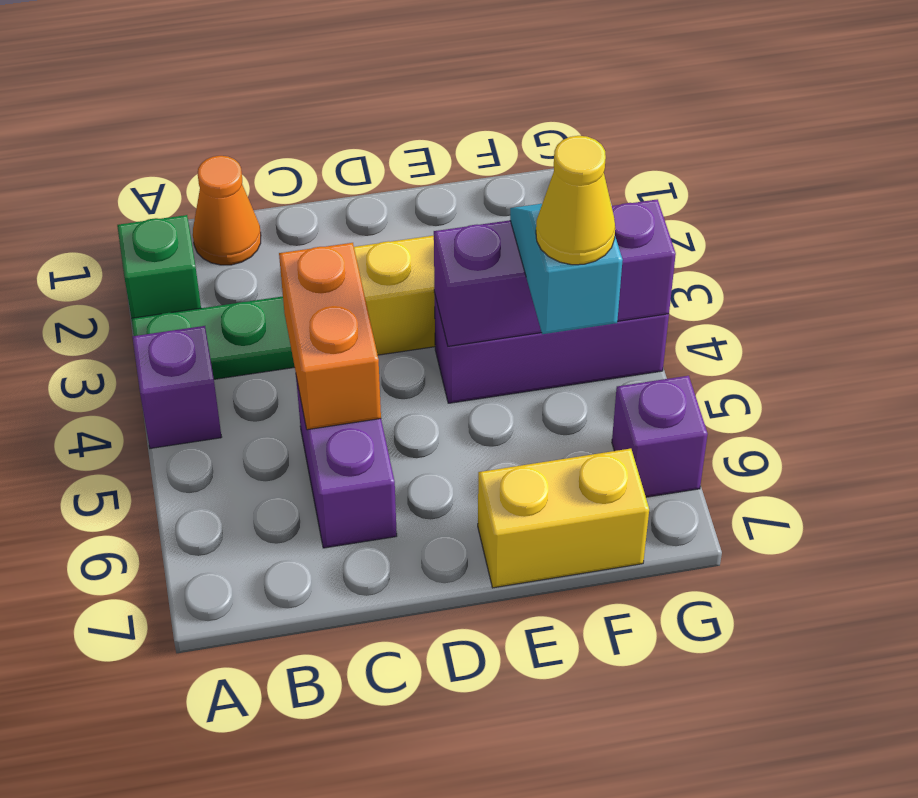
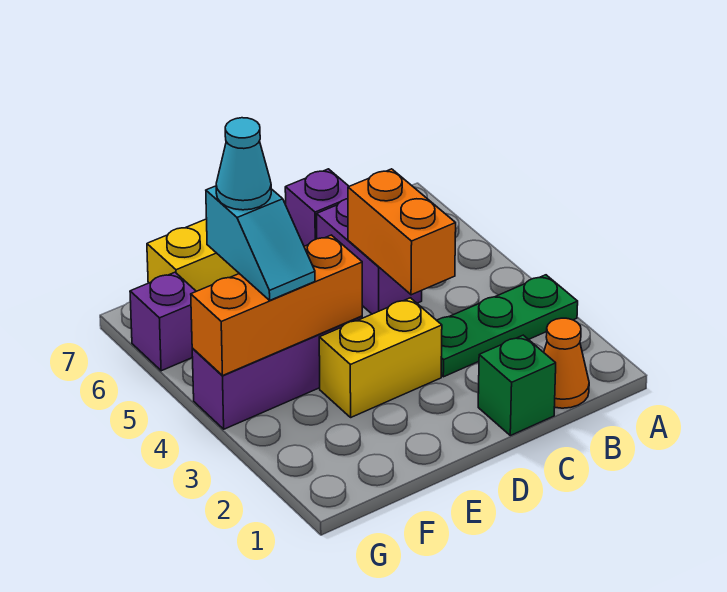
green brick A2 level 1 -> green brick C1 level 1
purple brick A4 level 1 -> purple brick C7 level 1
purple brick E4:G4 level 2 -> orange brick E4:G4 level 2
yellow cone F5 level 4 -> cyan cone F5 level 4

